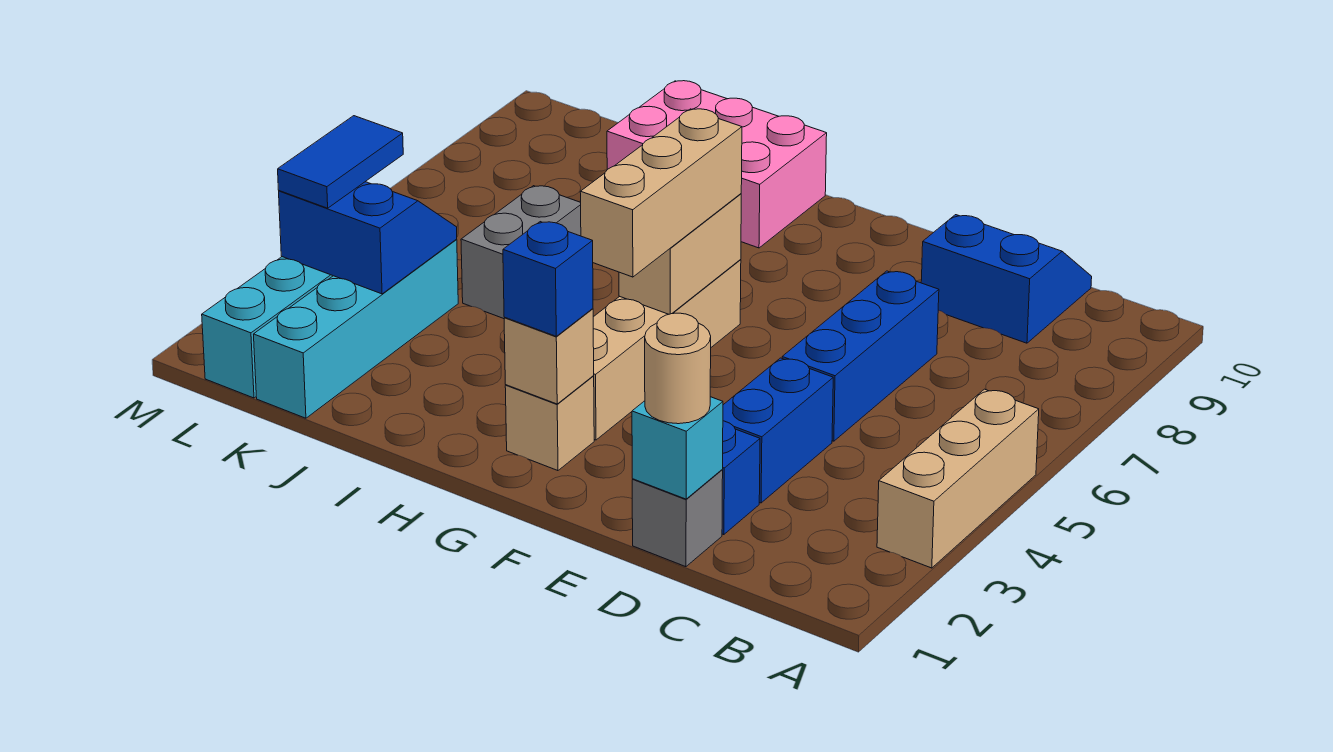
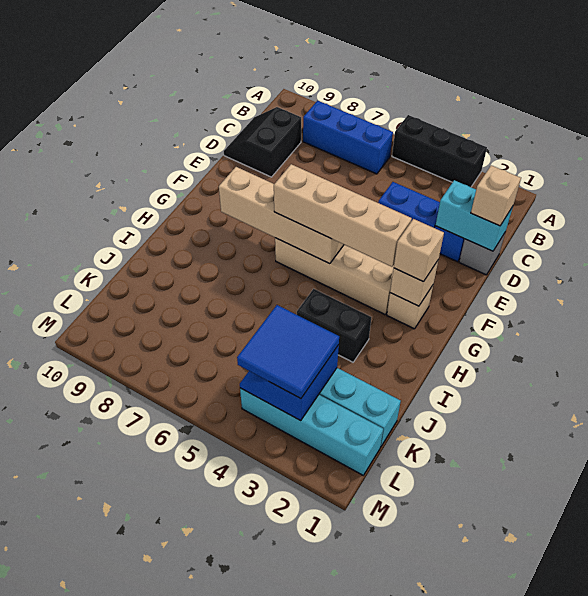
tan brick A3:A5 level 1 -> black brick A3:A5 level 1
blue slope C9:D10 level 1 top 9 -> black slope C9:D10 level 1 top 9
cyan brick D1 level 2 -> cyan brick D1:D2 level 2
tan round brick D1 level 3 -> tan brick D1 level 3
blue brick D5:D7 level 1 -> blue brick B6:B8 level 1
blue brick G2 level 3 -> tan brick G2 level 3
tan brick G4:G6 level 3 -> tan brick G3:G6 level 3
tan brick G5:G6 level 2 -> tan brick G5:G8 level 2
pink brick H9:J10 level 1 -> none
none -> black brick I3:I4 level 1
grey brick J5:J6 level 1 -> none
blue tile L3:L4 level 3 -> blue tile K3:L4 level 3

